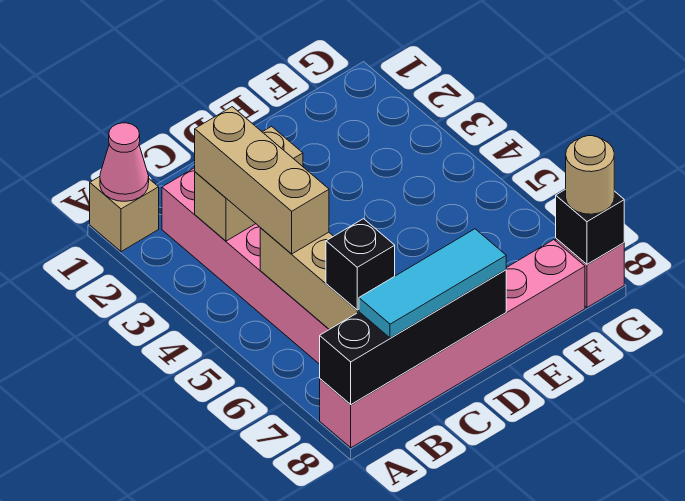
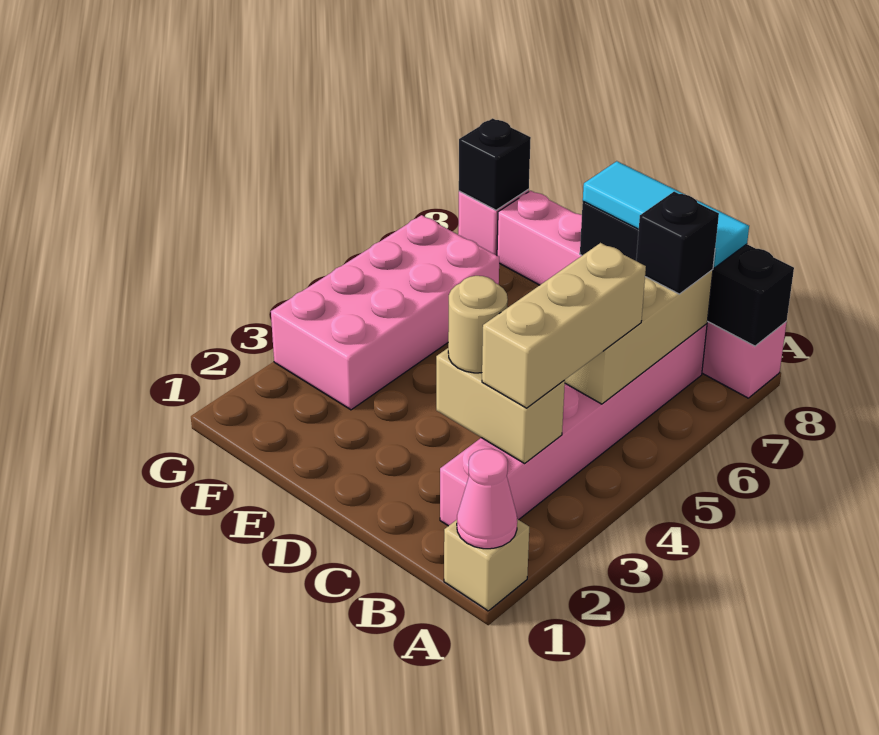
none -> pink brick F3:G6 level 1
tan round brick G8 level 3 -> tan round brick C3 level 3

